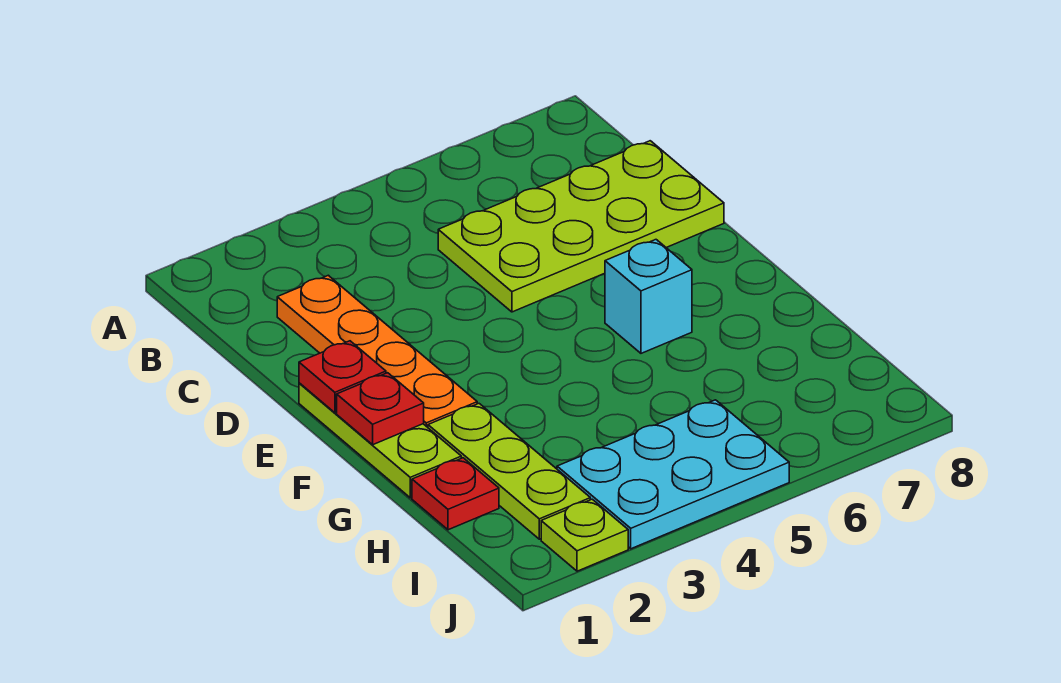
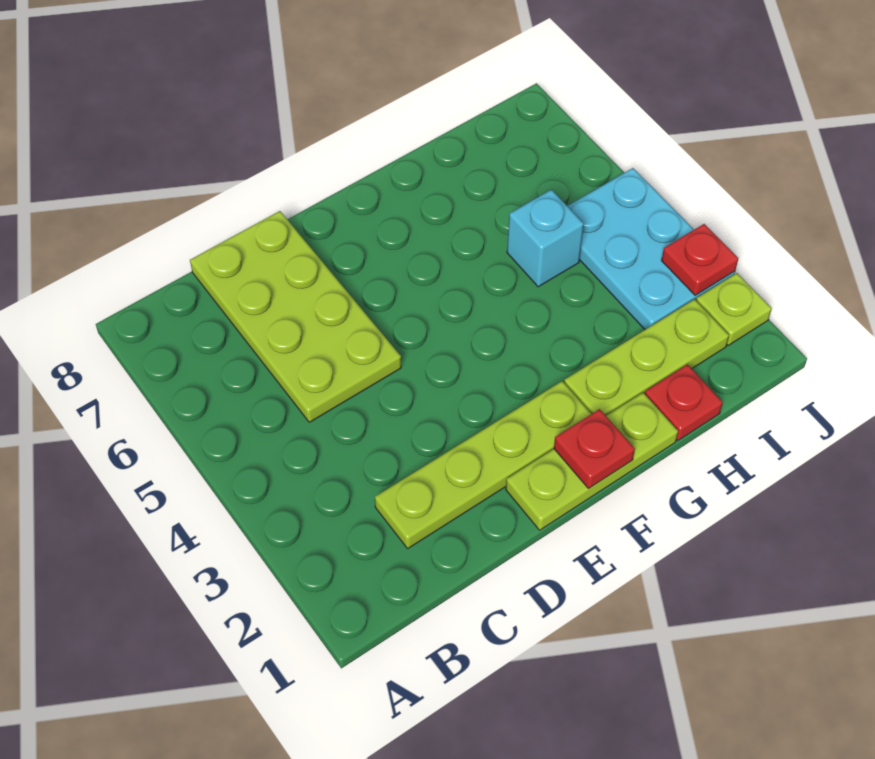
orange plate C2:F2 level 1 -> lime plate C2:F2 level 1
red plate E1 level 2 -> red plate J3 level 2
cyan brick F6 level 1 -> cyan brick H5 level 1

